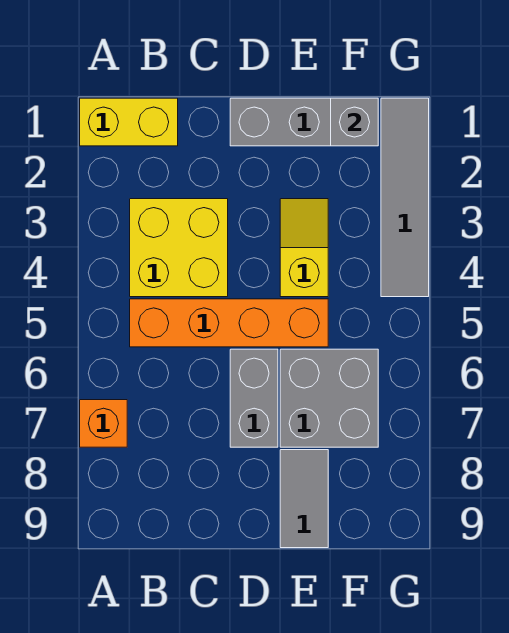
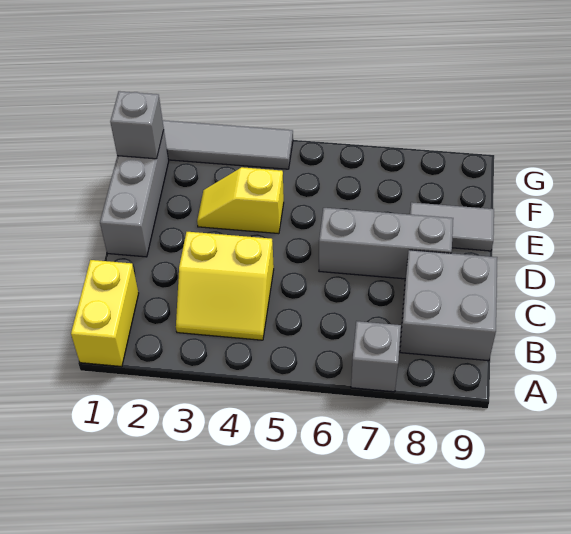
orange brick A7 level 1 -> grey brick A7 level 1
yellow brick B3:C4 level 1 -> yellow slope B3:C4 level 1 top C
orange brick B5:E5 level 1 -> none
grey brick D6:D7 level 1 -> grey brick D6:D8 level 1
grey brick E6:F7 level 1 -> grey brick B8:C9 level 1

